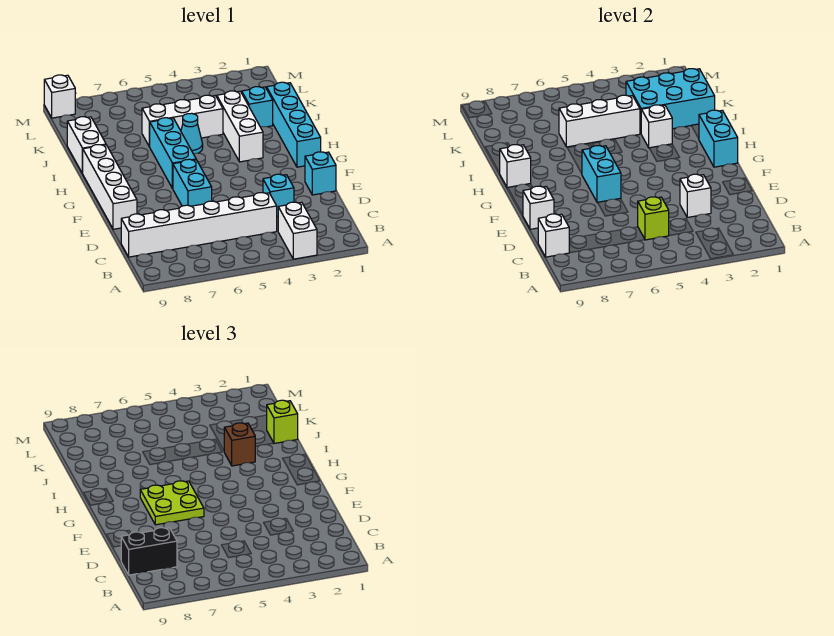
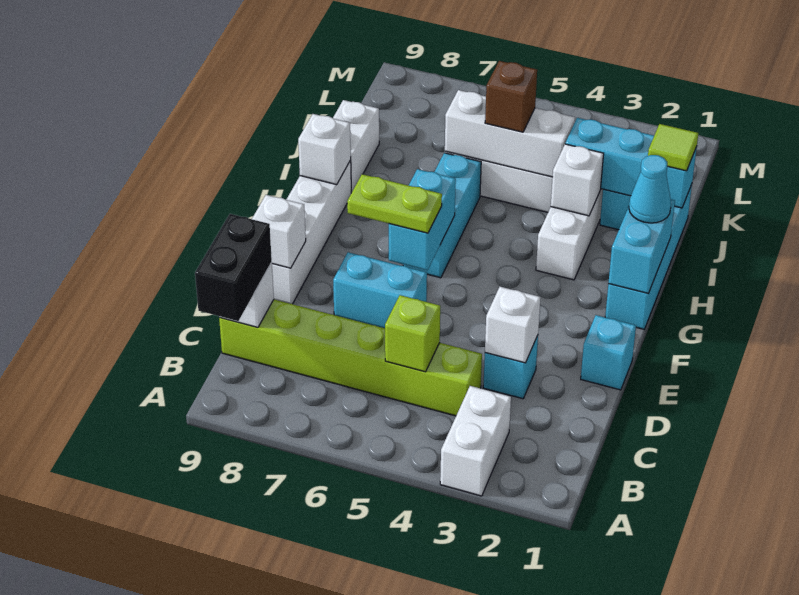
white brick C4:C9 level 1 -> lime brick C4:C9 level 1
black brick C8:C9 level 3 -> black brick B9:C9 level 3
cyan brick E6:F6 level 1 -> cyan brick E6:E7 level 1
lime plate F6:G7 level 3 -> lime plate F6:F7 level 3
brown brick I3 level 3 -> brown brick J5 level 3
cyan cone I5 level 1 -> cyan cone H1 level 3
cyan brick J1:K3 level 2 -> cyan brick J1:J3 level 2
lime brick J1 level 3 -> lime tile J1 level 3
white brick M9 level 1 -> none

